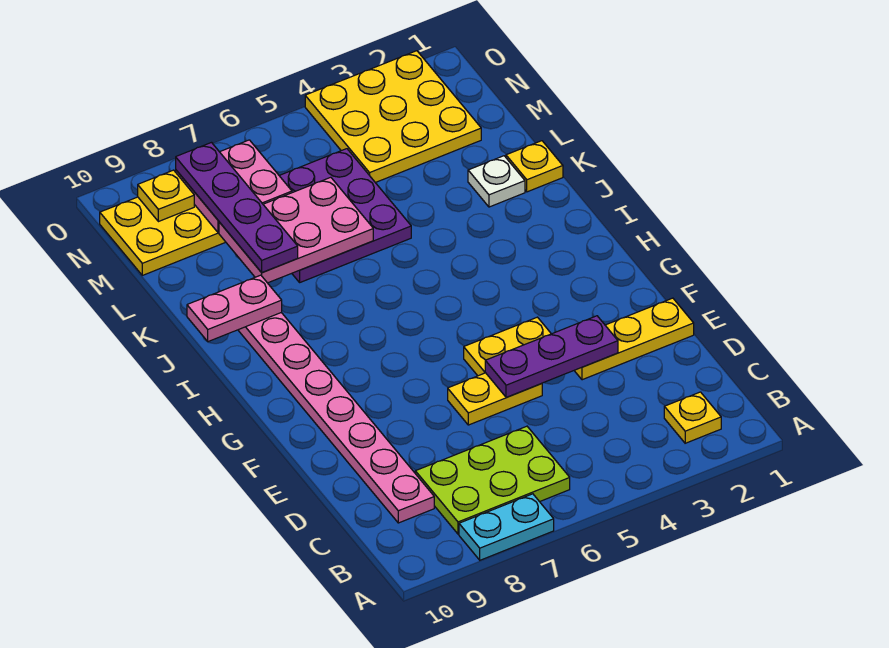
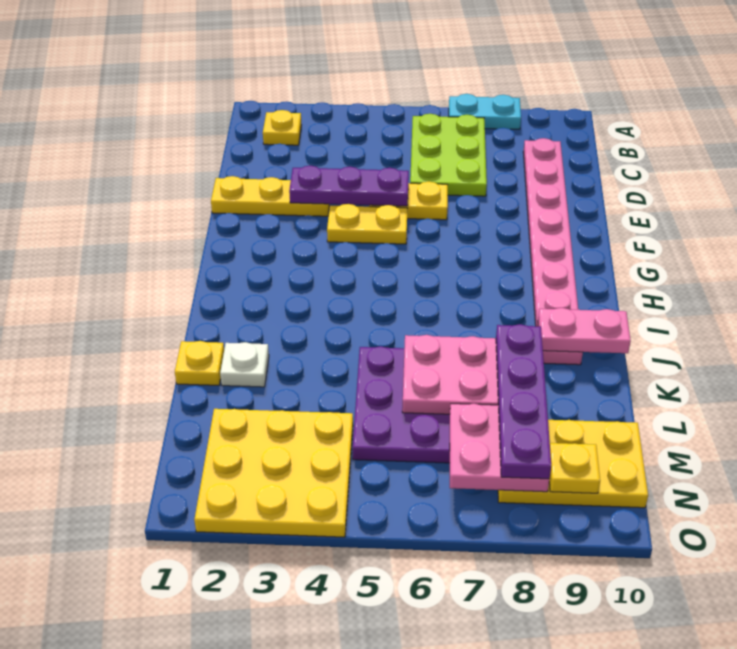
lime plate B6:C8 level 1 -> lime plate B6:D7 level 1

